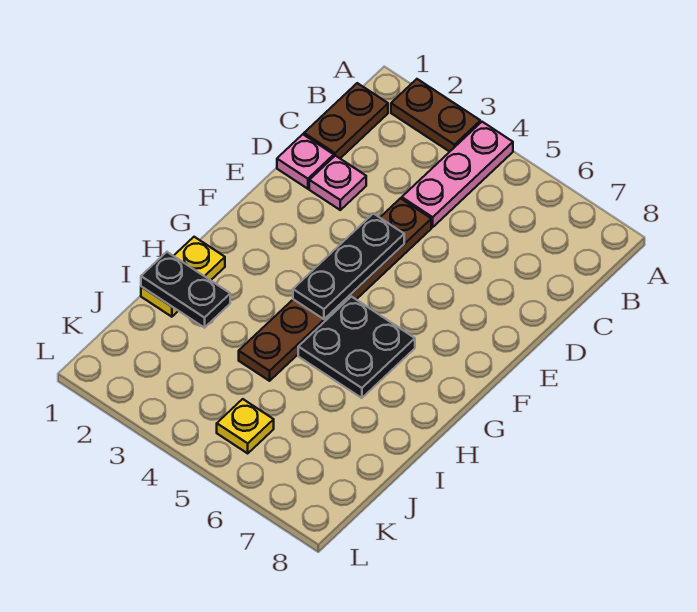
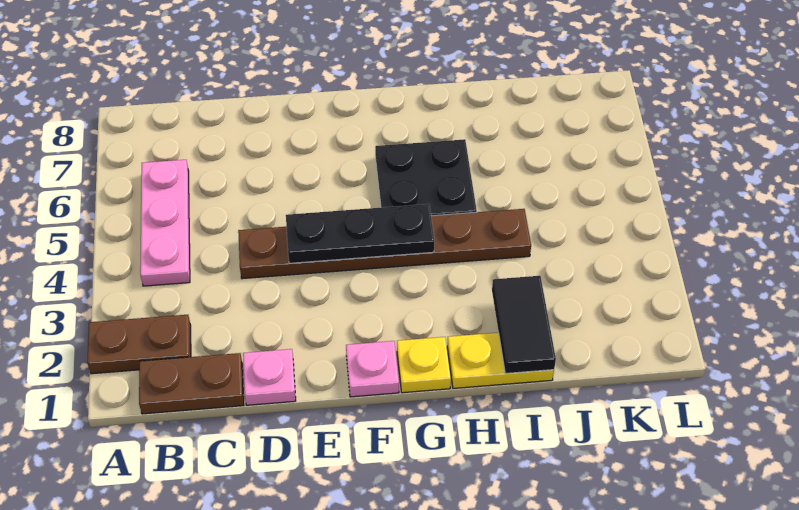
brown plate A2:A3 level 1 -> brown plate A2:B2 level 1
pink plate A4:C4 level 1 -> pink plate B4:B6 level 1
pink plate D2 level 1 -> pink plate F1 level 1
black plate I1:I2 level 2 -> black tile I1:I2 level 2
yellow plate K5 level 1 -> yellow plate G1 level 1

